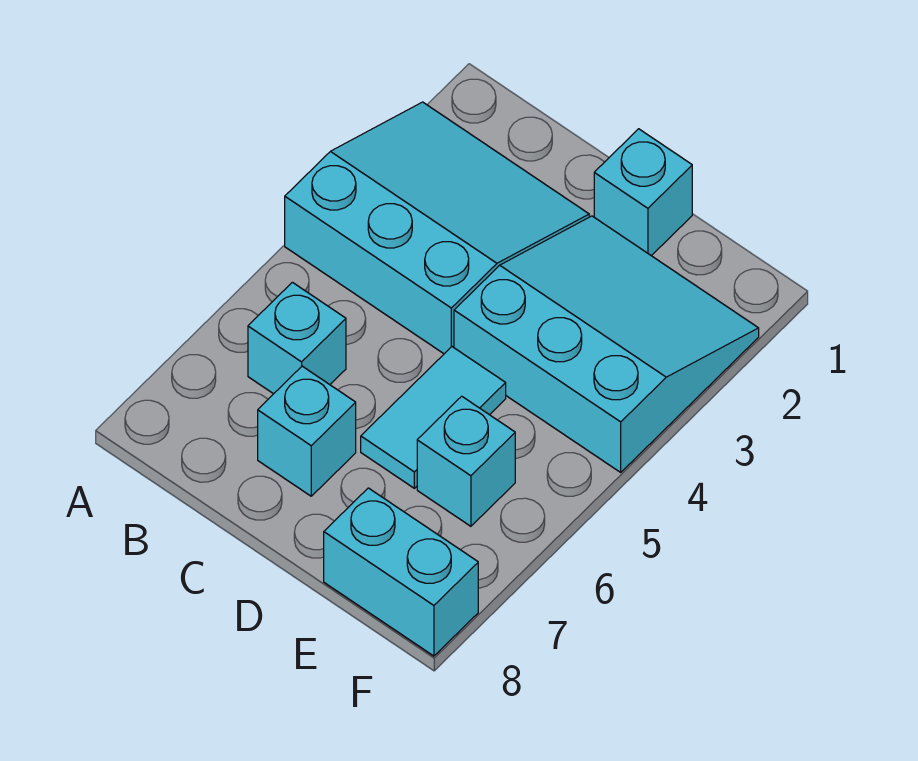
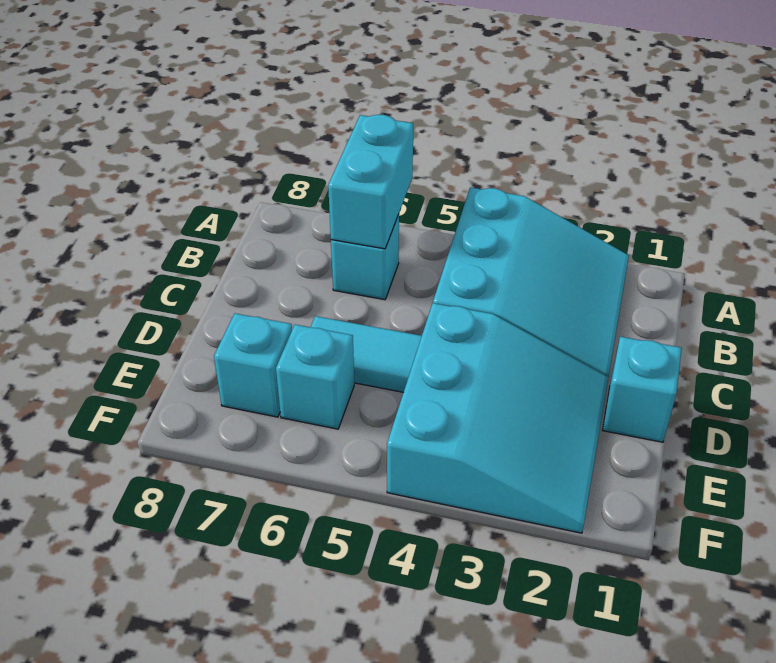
cyan brick C7 level 1 -> cyan brick E7 level 1
cyan brick E8:F8 level 1 -> cyan brick A6:B6 level 2

